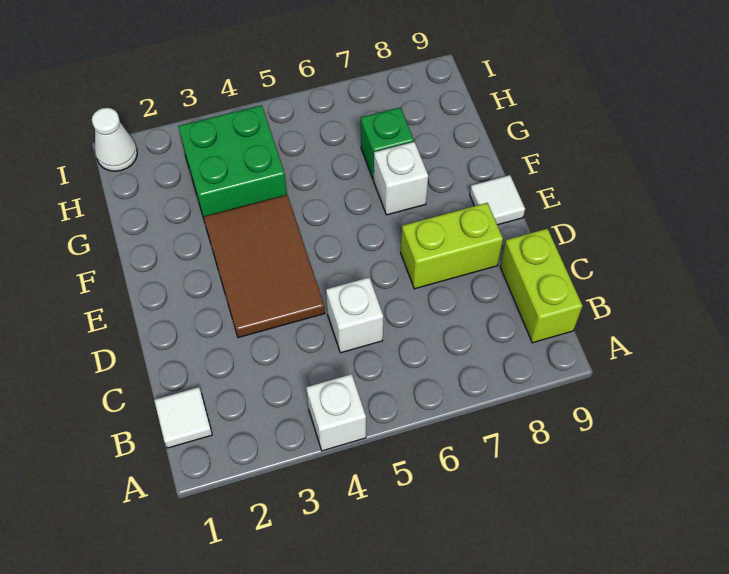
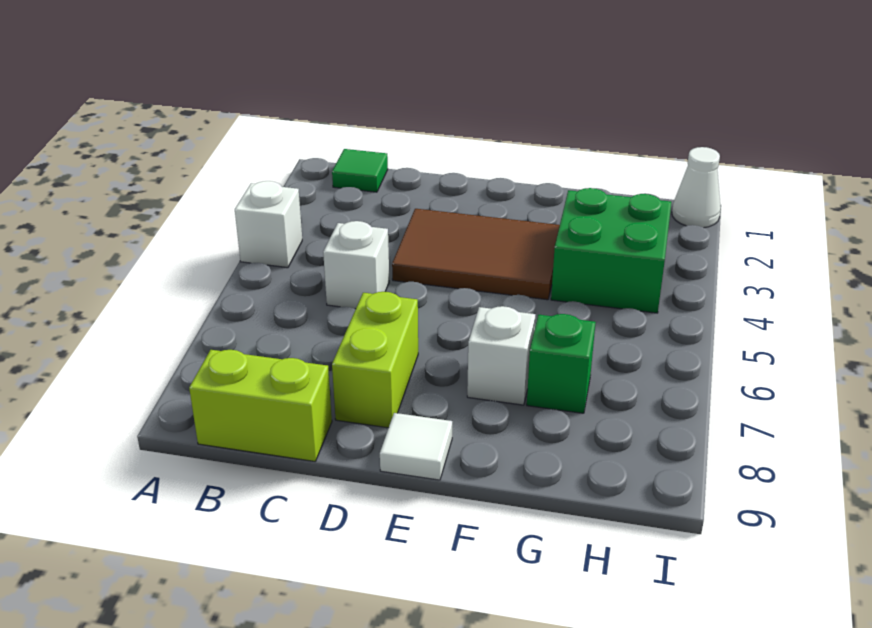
white tile B1 level 1 -> green tile B1 level 1

